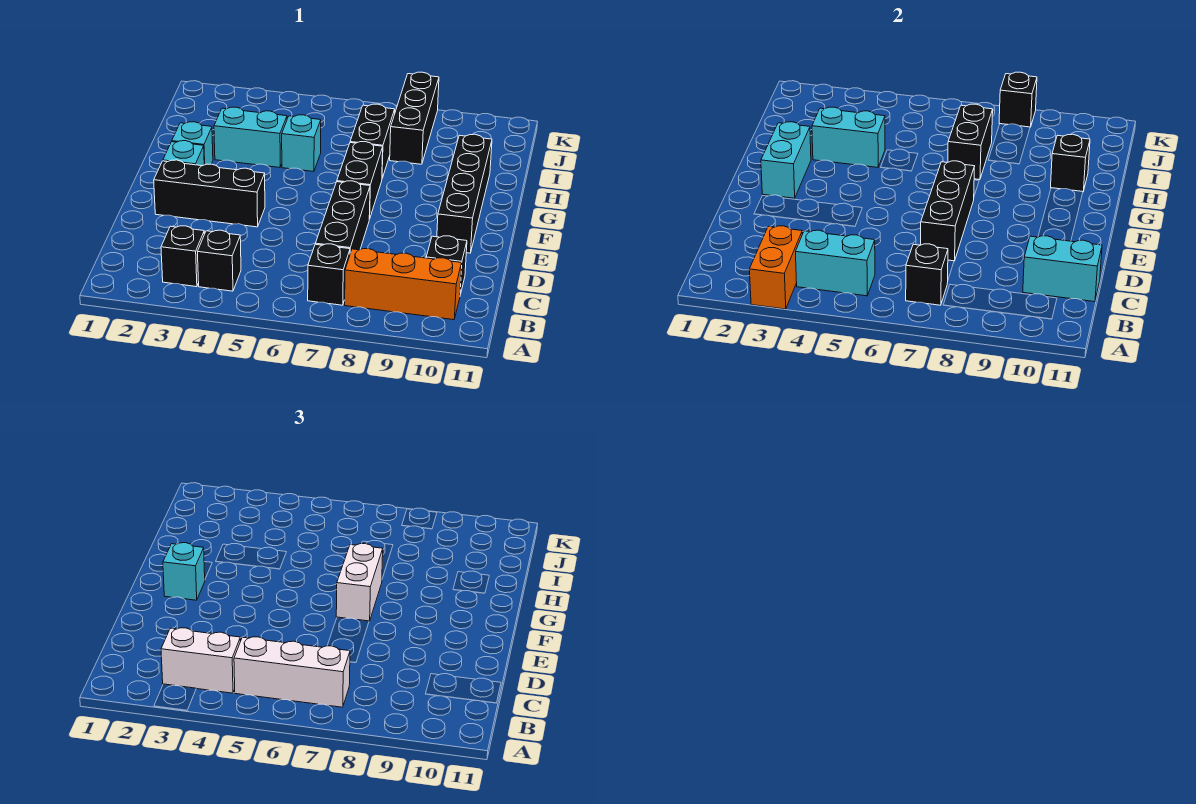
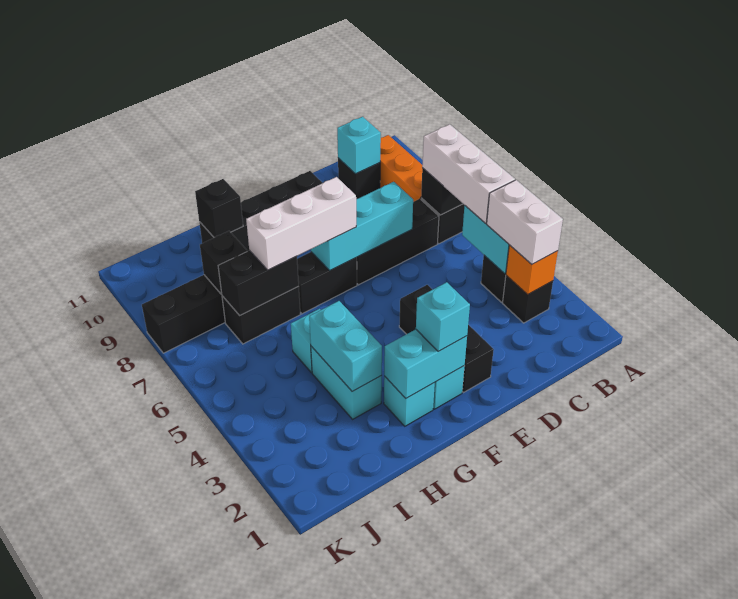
orange brick A3:B3 level 2 -> orange brick B3 level 2
cyan brick C10:C11 level 2 -> cyan brick C10 level 2
black brick D7:F7 level 2 -> cyan brick D7:F7 level 2
white brick F7:G7 level 3 -> white brick F7:H7 level 3
black brick K8 level 2 -> black brick I8 level 2

